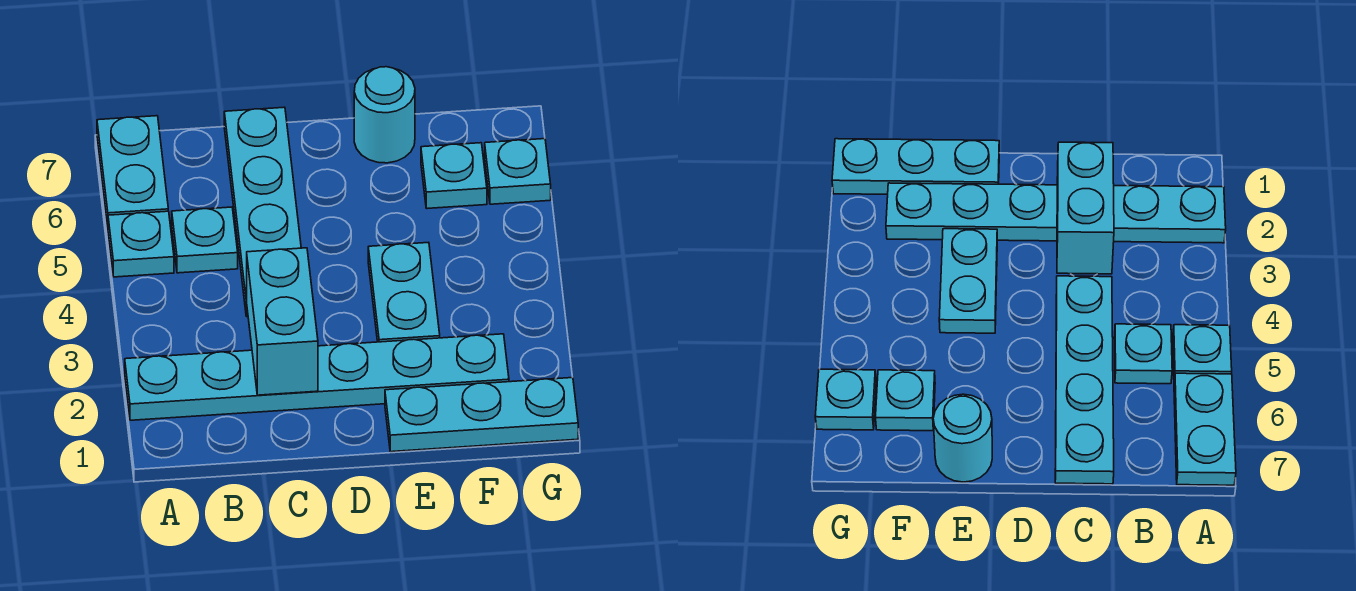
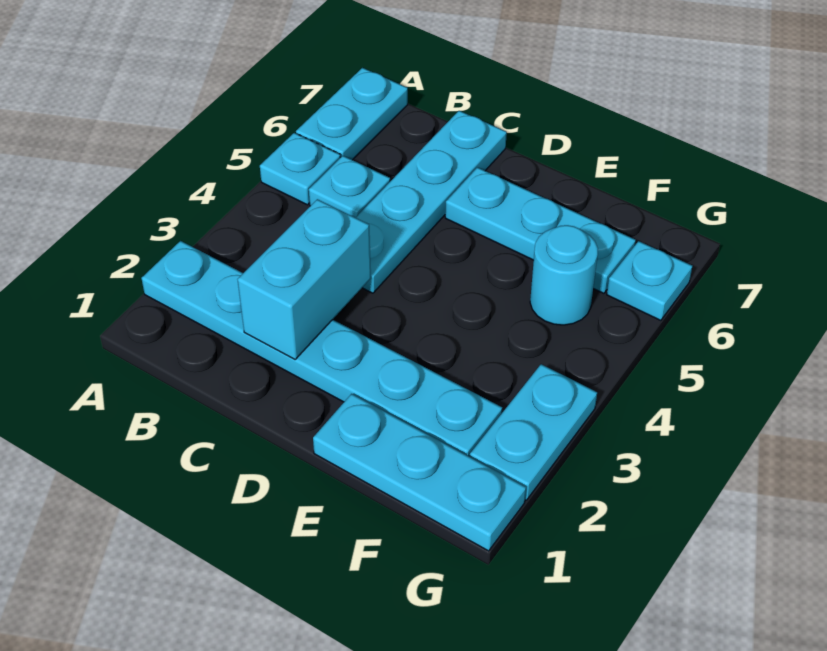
cyan plate E3:E4 level 1 -> cyan plate G2:G3 level 1
cyan round brick E7 level 1 -> cyan round brick F5 level 1
cyan plate F6 level 1 -> cyan plate D6:F6 level 1

